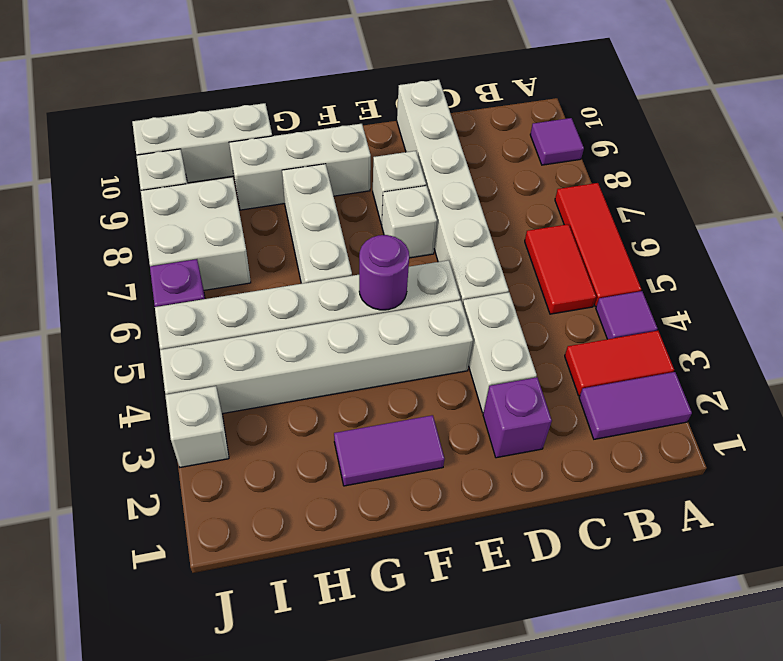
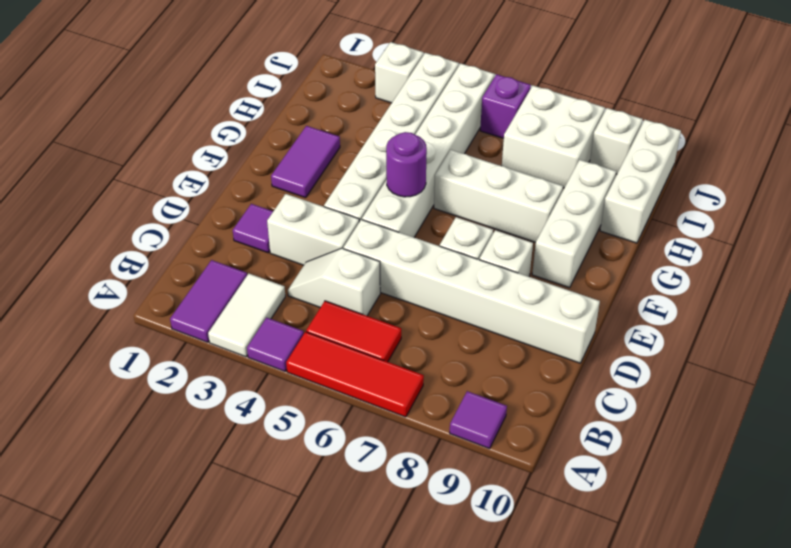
red tile A3:B3 level 1 -> white tile A3:B3 level 1
none -> white slope C4:C5 level 1 top 5
purple brick D2 level 1 -> purple tile D2 level 1

